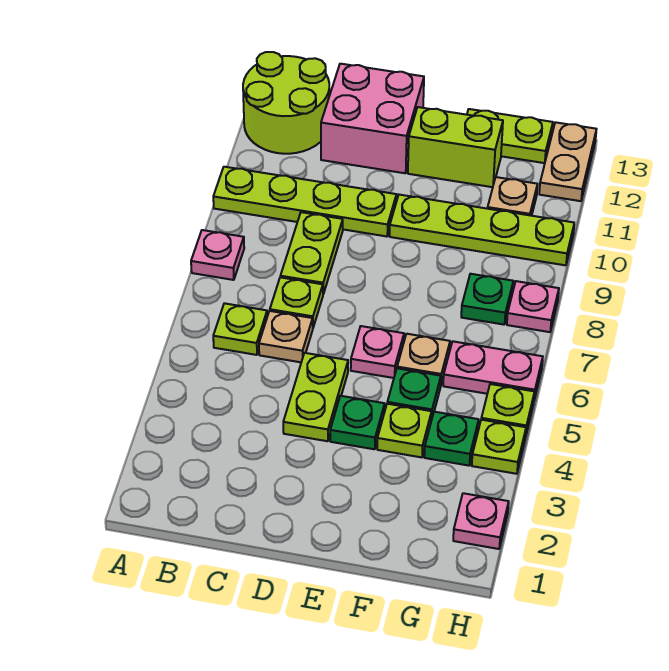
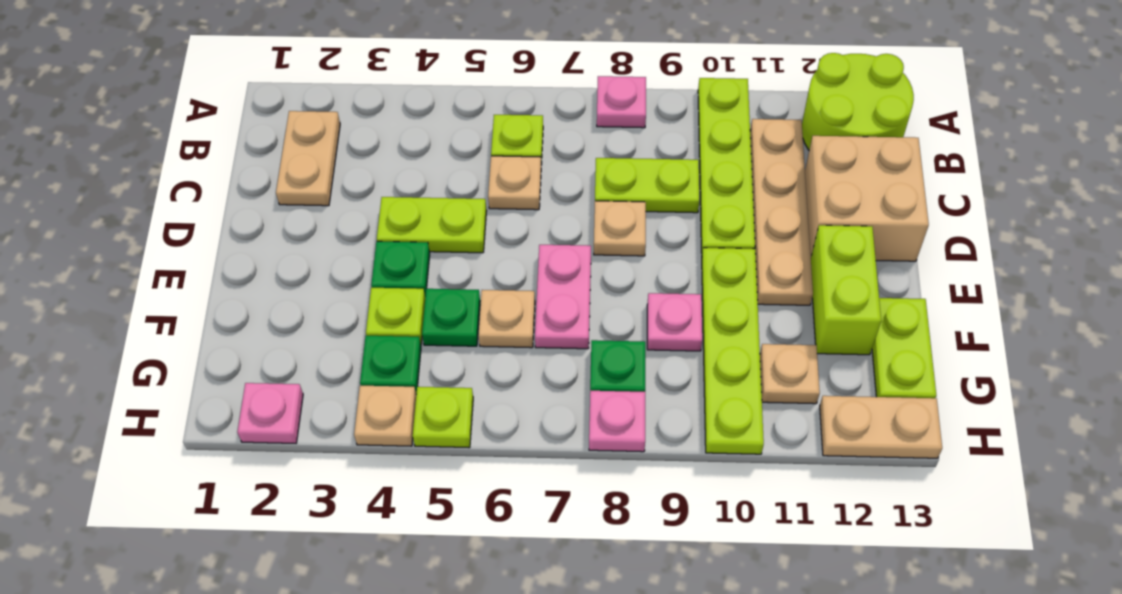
none -> tan plate B2:C2 level 1
none -> tan plate B11:E11 level 1
lime plate C7 level 1 -> none
pink brick C12:D13 level 1 -> tan brick C12:D13 level 1
none -> tan plate D8 level 1
pink plate E6 level 1 -> pink plate F9 level 1
pink plate G6:H6 level 1 -> pink plate E7:F7 level 1
lime plate H4 level 1 -> tan plate H4 level 1

